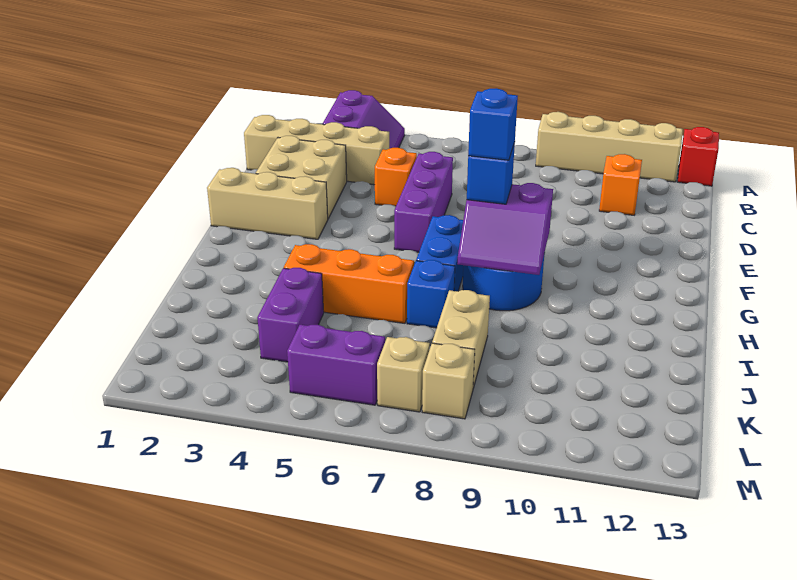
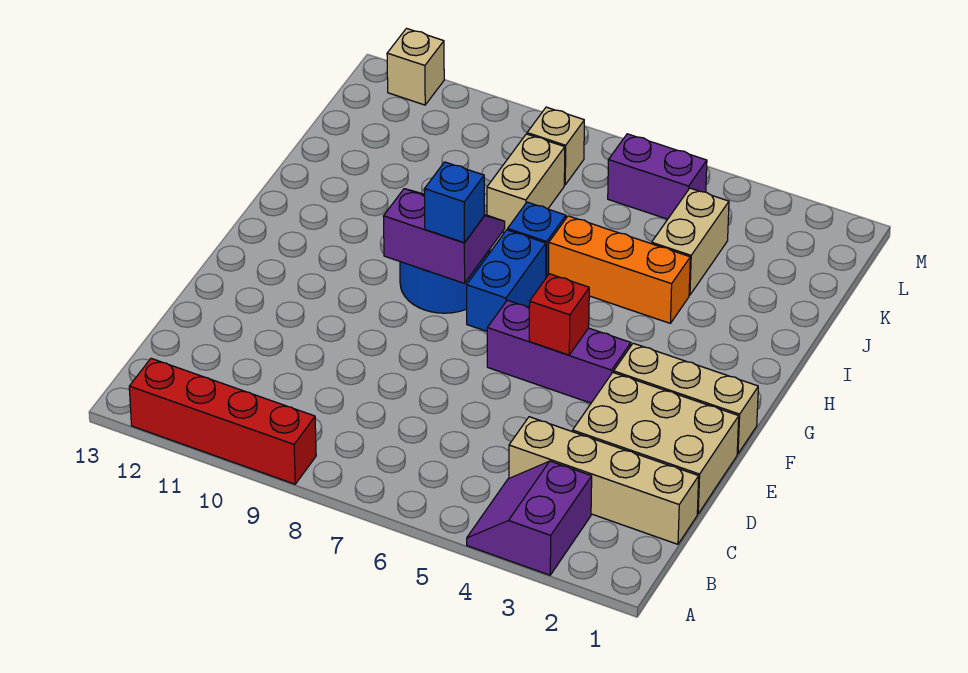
tan brick A9:A12 level 1 -> red brick A9:A12 level 1
red brick A13 level 1 -> red brick F5 level 2
orange brick C11 level 1 -> none
tan brick D2:E3 level 1 -> tan brick D1:E3 level 1
orange brick D5 level 1 -> none
purple brick D6:F6 level 1 -> purple brick F4:F6 level 1
blue brick G8 level 4 -> none
purple brick J4:K4 level 1 -> tan brick J4:K4 level 1
tan brick L7 level 1 -> tan brick M12 level 1

